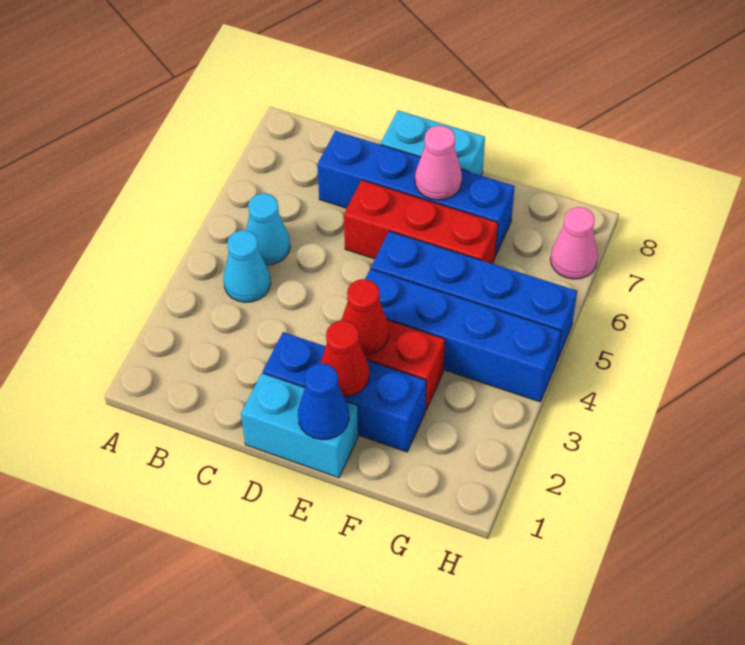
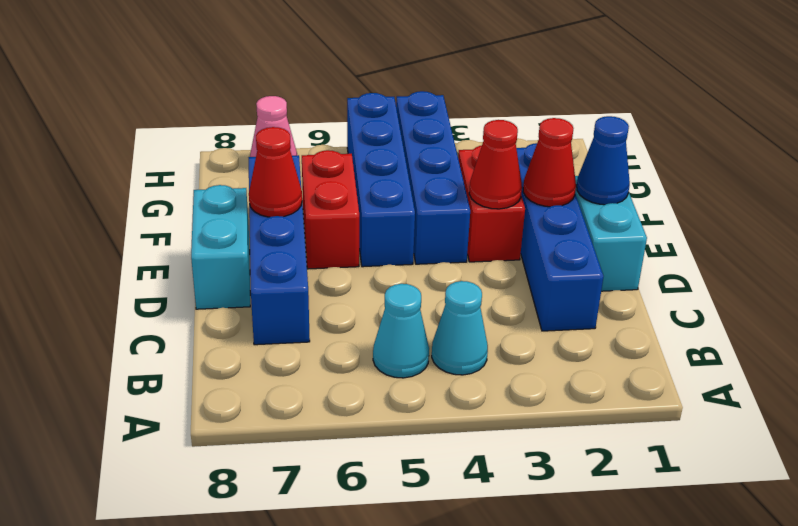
blue brick D2:F2 level 1 -> blue brick C2:F2 level 1
red brick D6:F6 level 1 -> red brick E6:F6 level 1
pink cone E7 level 2 -> red cone E7 level 2

